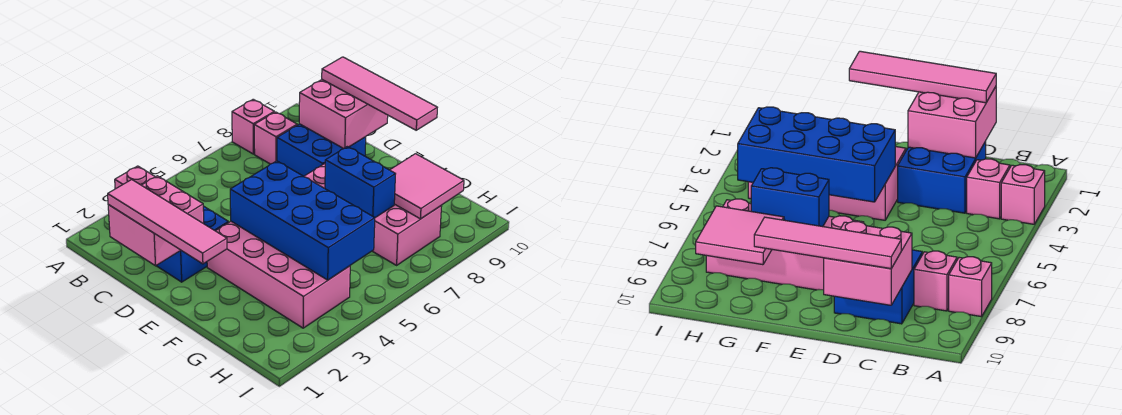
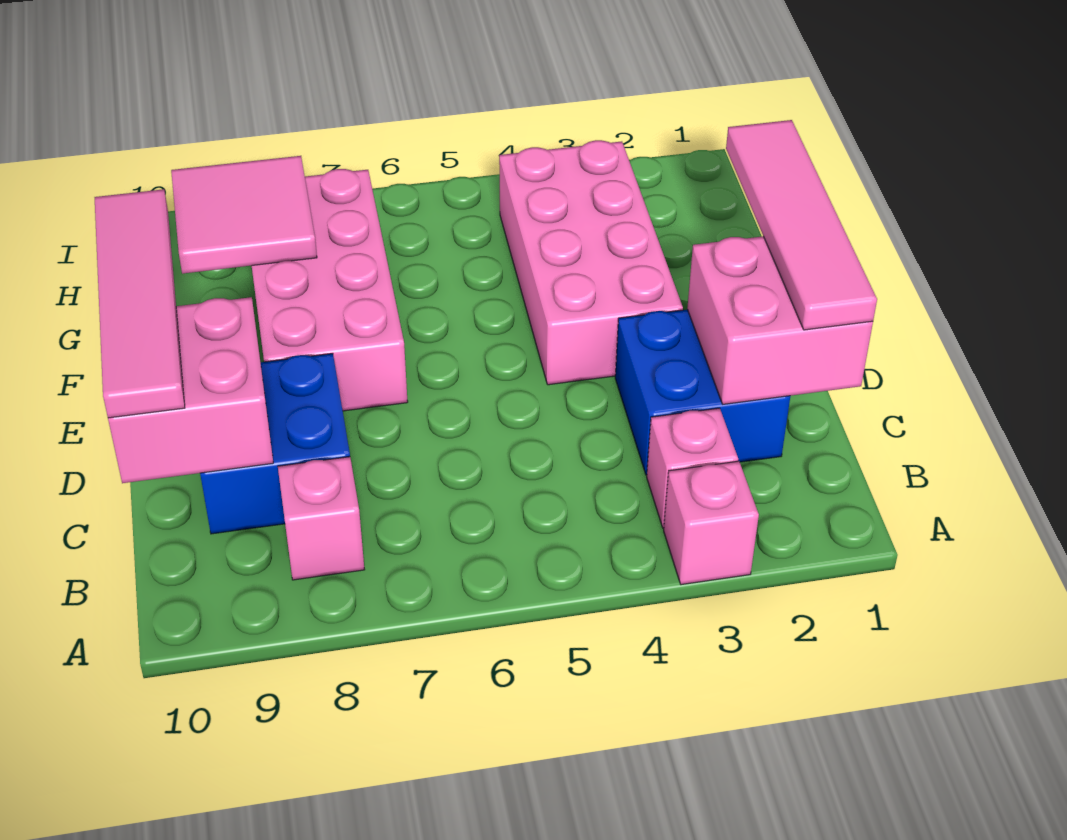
pink brick A8 level 1 -> none
blue brick E4:H5 level 2 -> none
blue brick F7:G7 level 2 -> none

